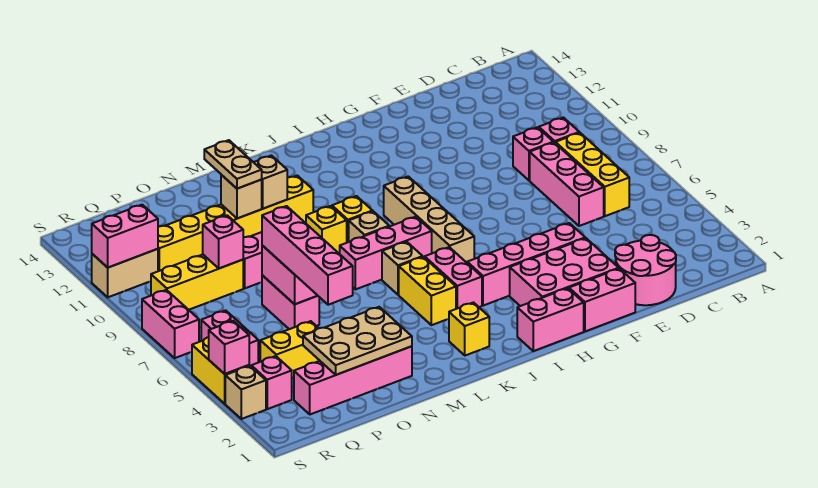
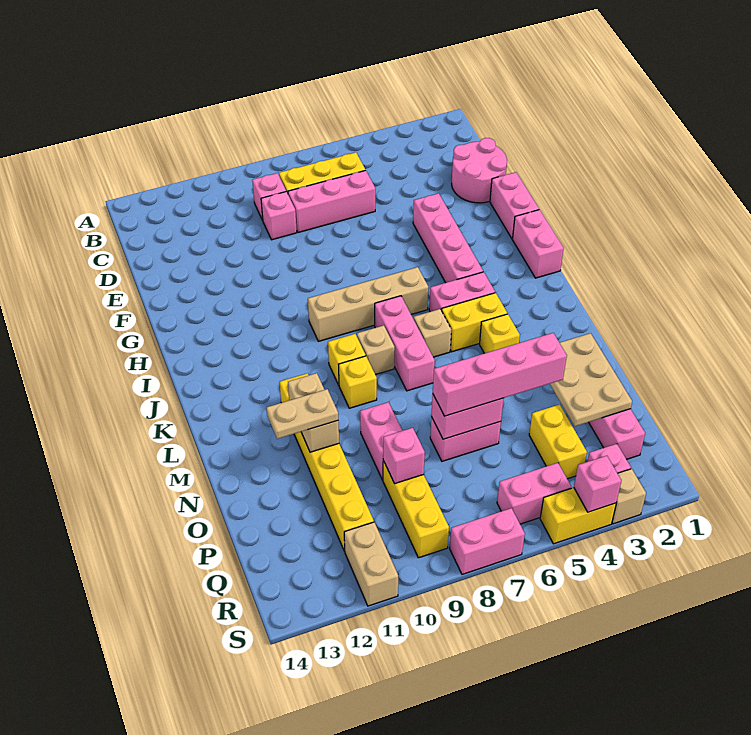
pink brick F2:H3 level 1 -> none
yellow brick K2 level 1 -> yellow brick L4 level 1
pink brick R11:S11 level 2 -> none

